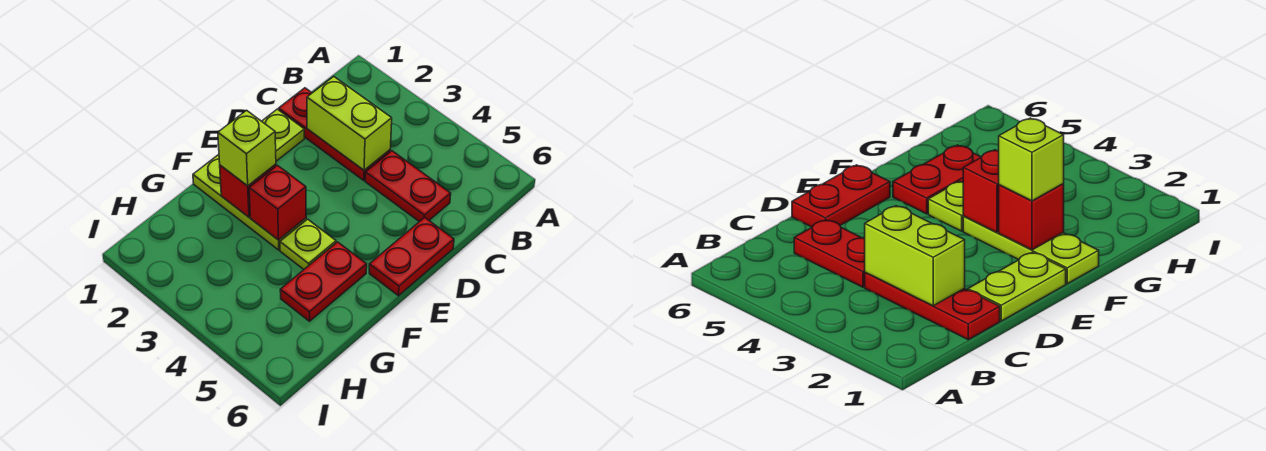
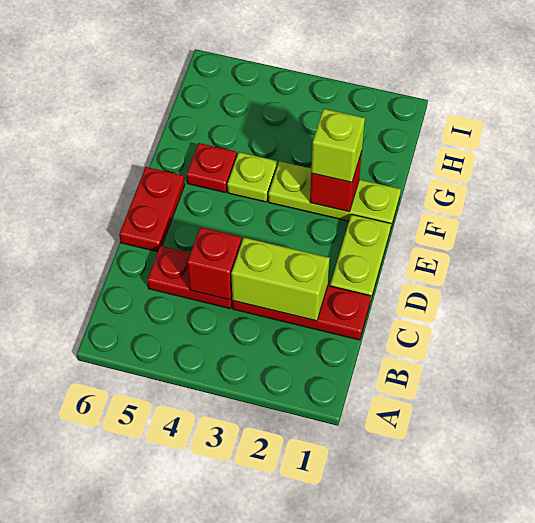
red brick F3 level 2 -> red brick C4 level 2
red plate F5:G5 level 1 -> red plate F5 level 1

